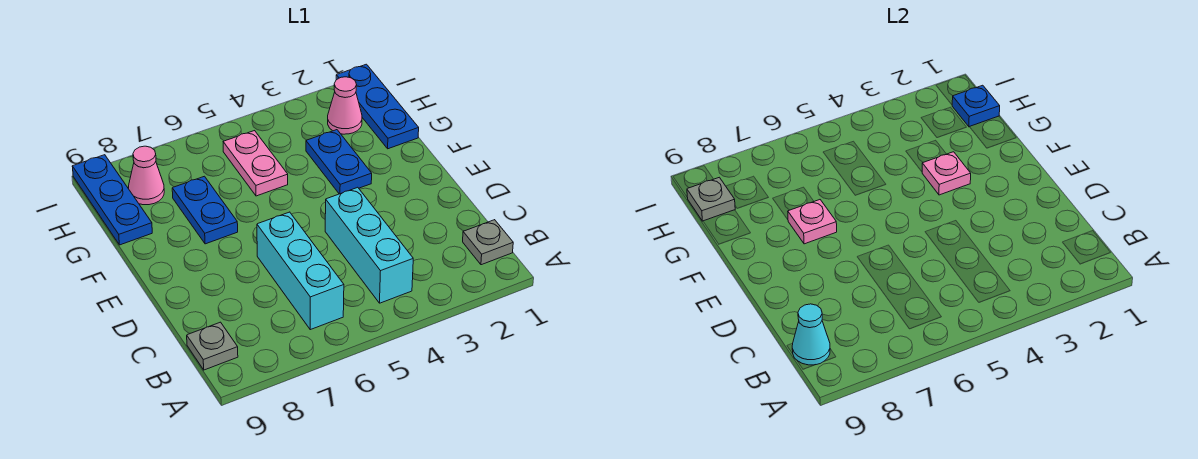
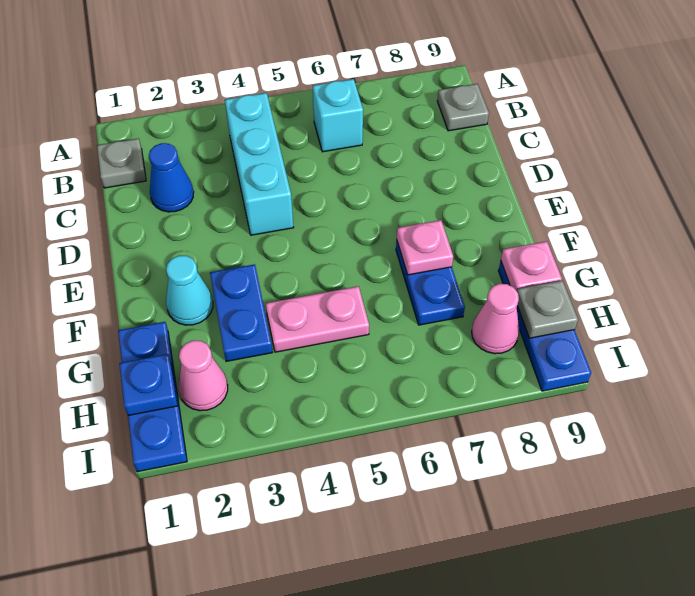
cyan brick B6:D6 level 1 -> cyan brick B6 level 1
cyan cone B9 level 2 -> cyan cone F2 level 1
none -> blue cone C2 level 1
pink plate F3 level 2 -> pink plate G9 level 2
pink plate G5:H5 level 1 -> pink plate G4:G5 level 1

